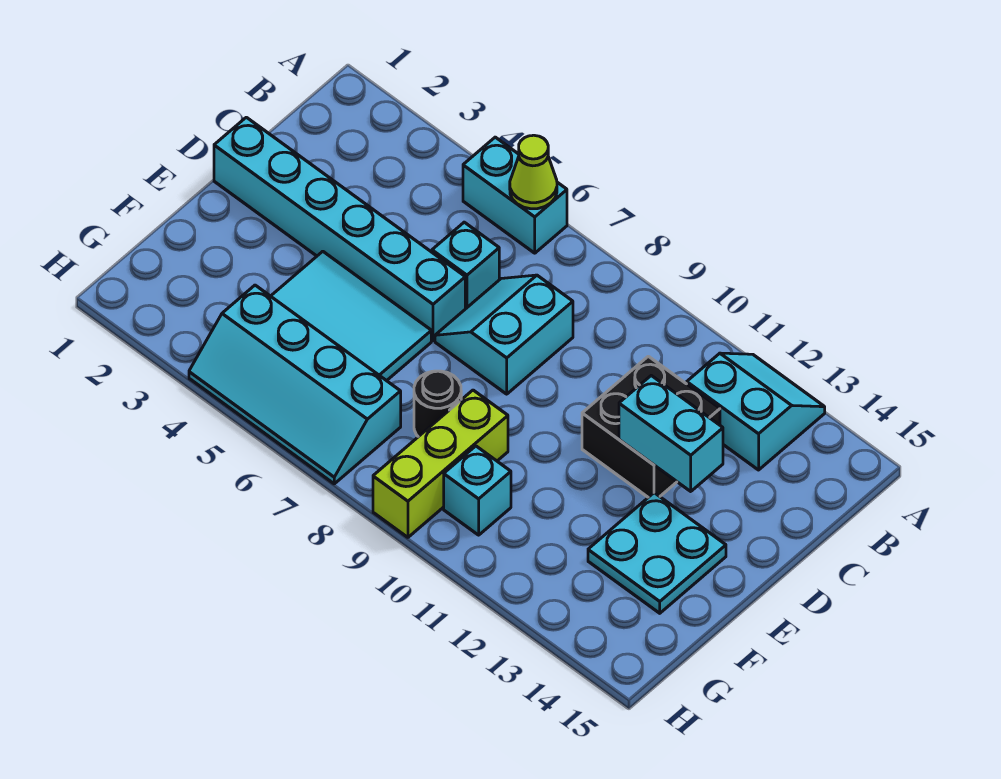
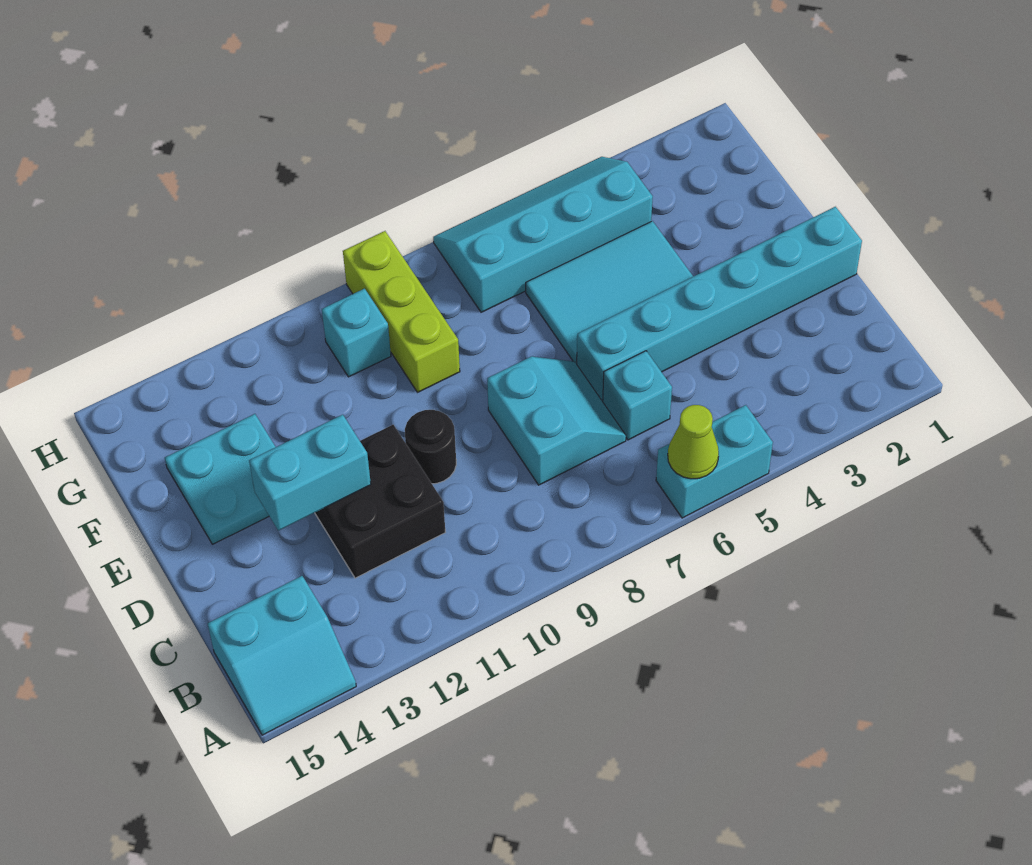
cyan slope A12:B13 level 1 top B -> cyan slope A14:B15 level 1 top B
black round brick F8 level 1 -> black round brick D10 level 1

